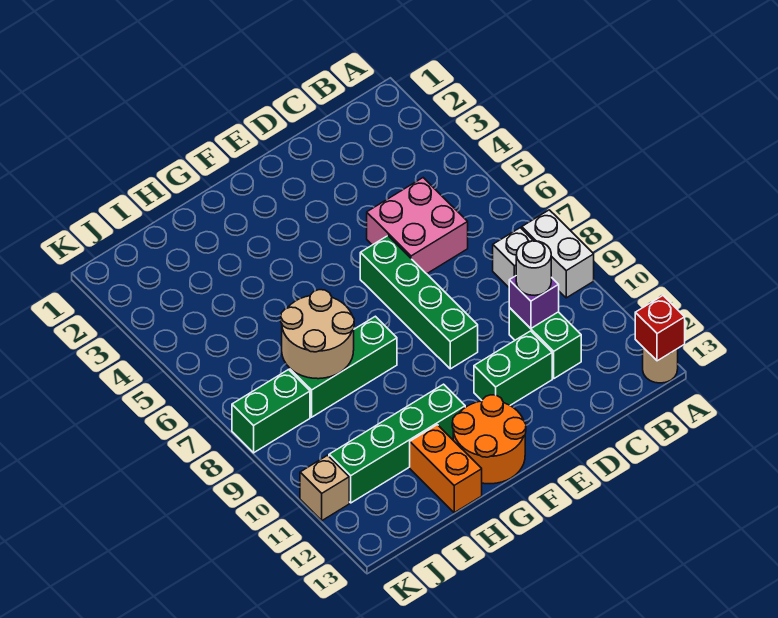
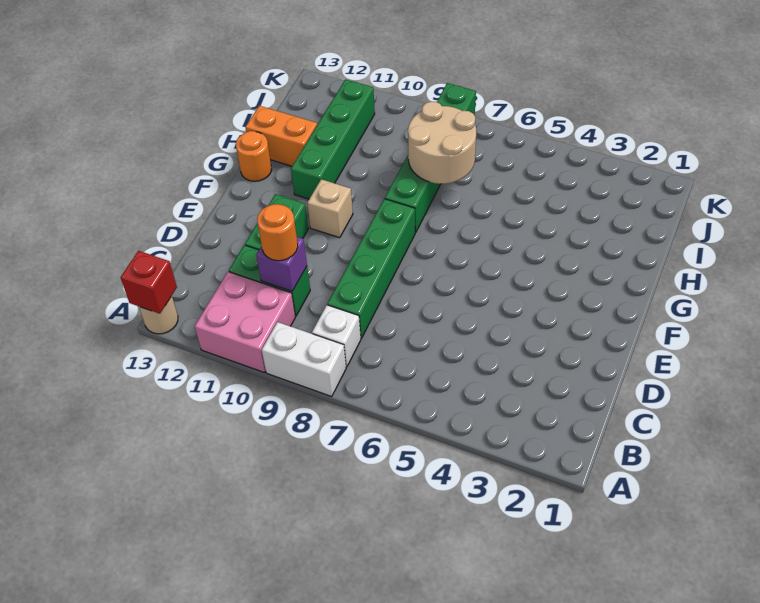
pink brick C5:D6 level 1 -> pink brick A10:B11 level 1
white round brick C10 level 3 -> orange round brick C10 level 3
green brick E6:E9 level 1 -> green brick C8:F8 level 1
orange round brick F12:G13 level 1 -> orange round brick G13 level 1
tan brick K11 level 1 -> tan brick F10 level 1

